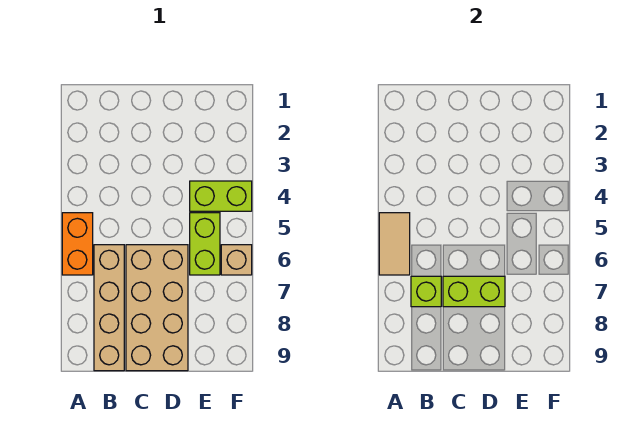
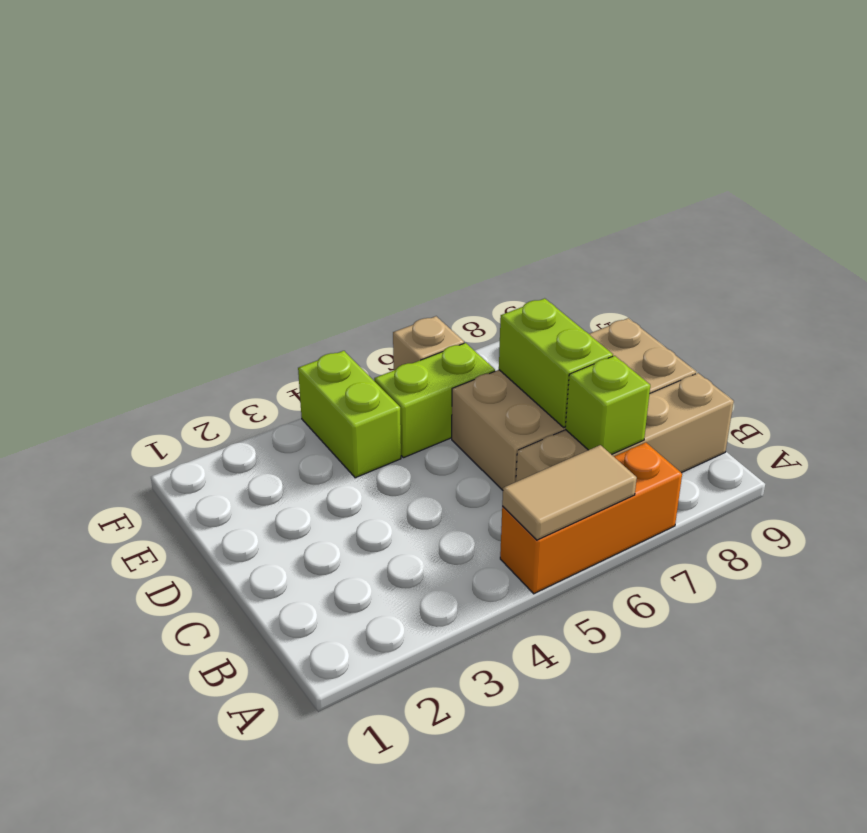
orange brick A5:A6 level 1 -> orange brick A5:A7 level 1

